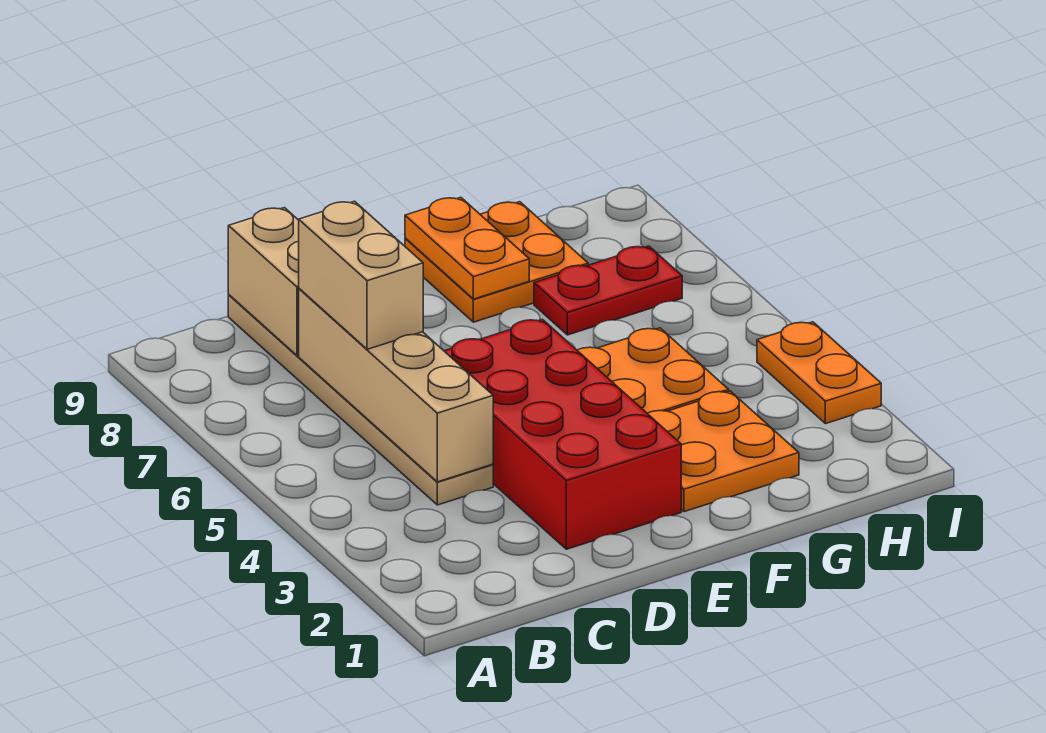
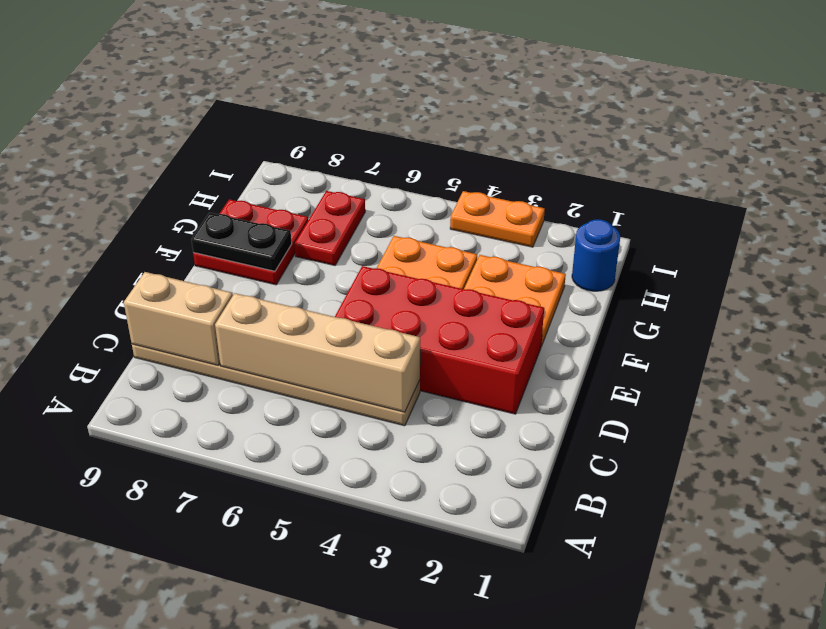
tan brick C6:C7 level 3 -> none
orange plate F8:G9 level 1 -> red plate F8:G9 level 1
orange plate F8:F9 level 2 -> black plate F8:F9 level 2
none -> blue round brick H1 level 1

